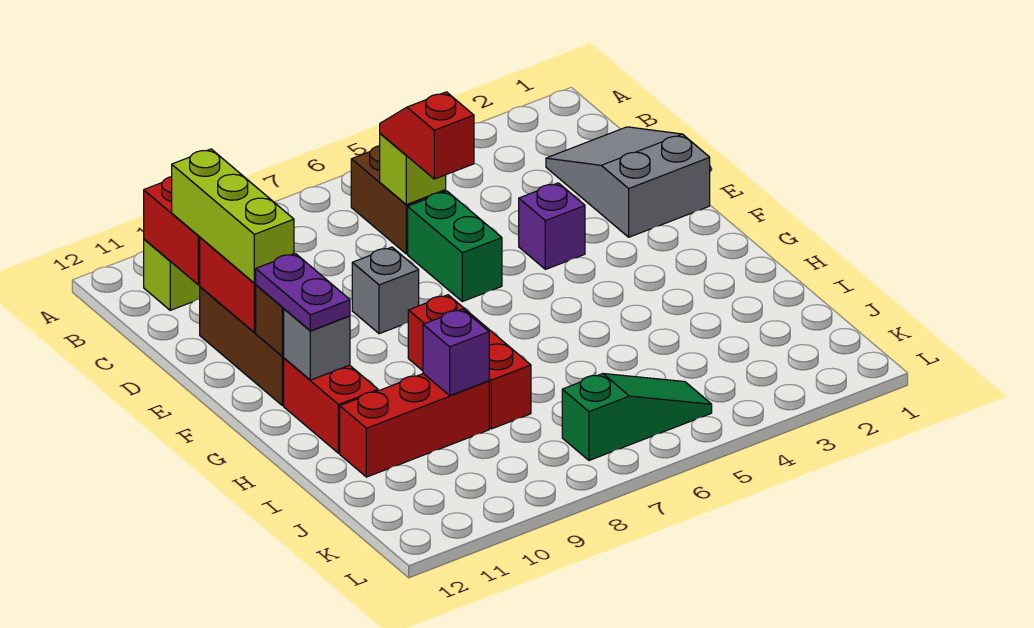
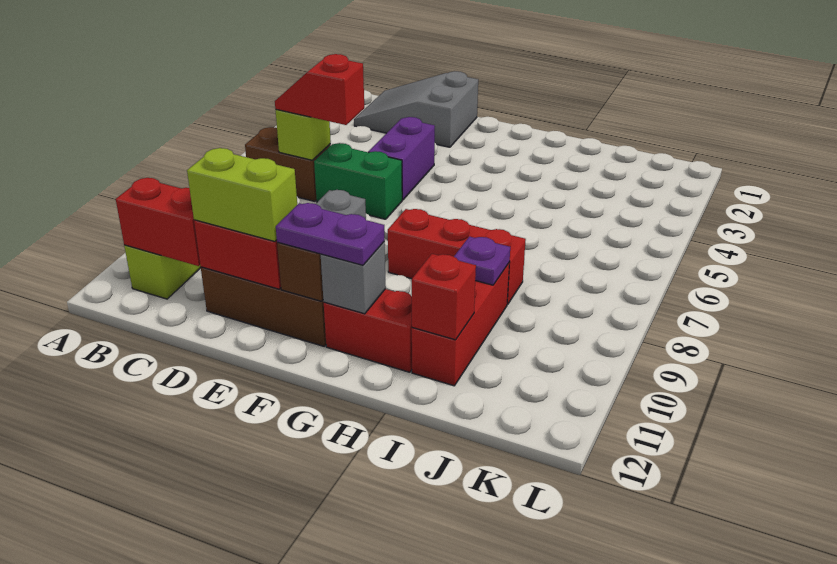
lime brick C11:E11 level 3 -> lime brick D11:E11 level 3
purple brick E4 level 1 -> purple brick E4:E5 level 1
purple brick I9 level 2 -> purple plate I9 level 2
none -> red brick I11 level 2
green slope K5:K7 level 1 top 7 -> none

